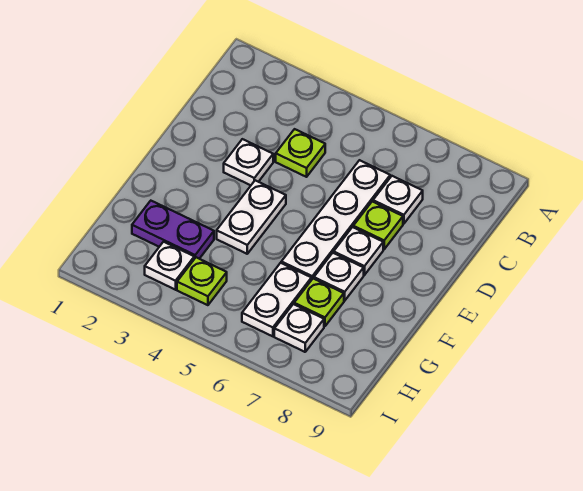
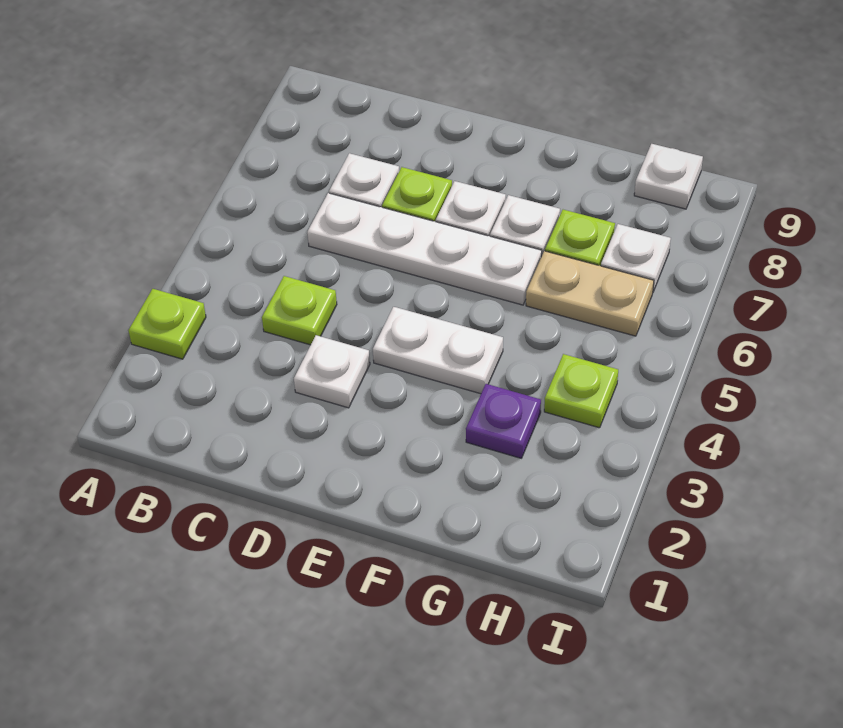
none -> lime plate A3 level 1
purple plate G2:G3 level 1 -> purple plate G3 level 1
white plate G6:H6 level 1 -> tan plate G6:H6 level 1
white plate H3 level 1 -> white plate H9 level 1

